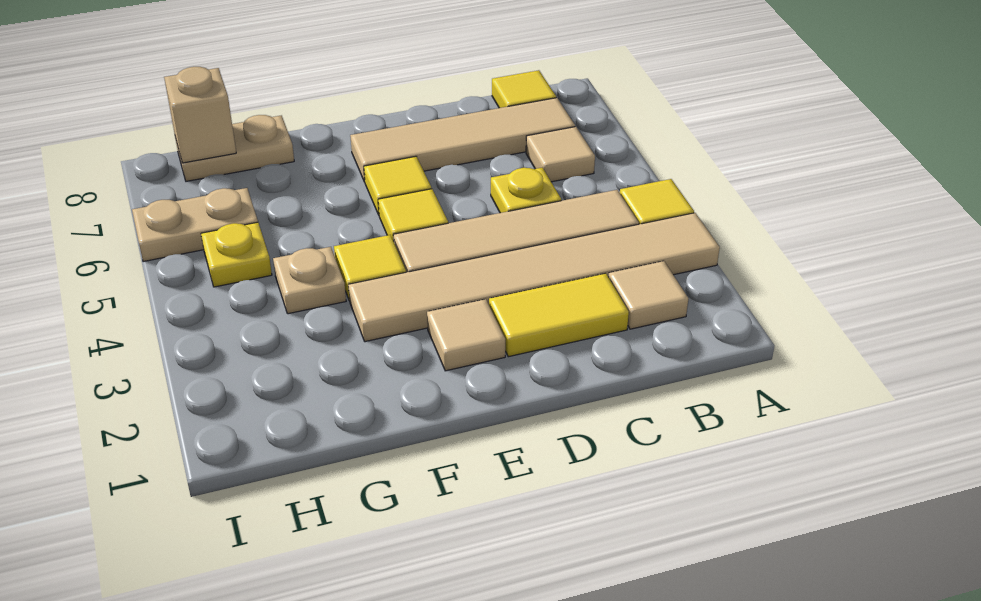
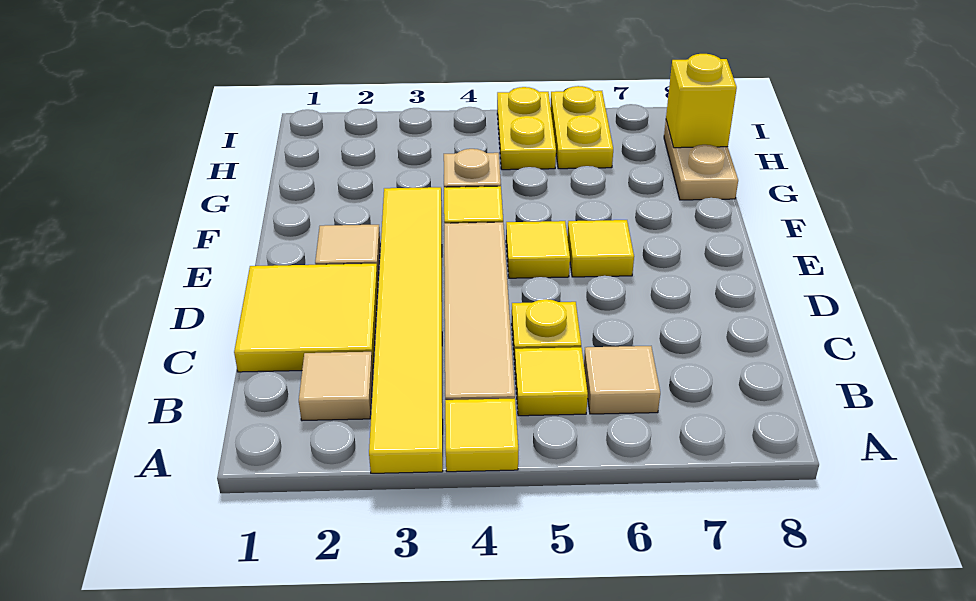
tan tile A3:F3 level 1 -> yellow tile A3:F3 level 1
tan tile B7:E7 level 1 -> none
yellow tile B8 level 1 -> yellow tile B5 level 1
yellow tile C2:D2 level 1 -> yellow tile C1:D2 level 1
yellow plate H5 level 1 -> yellow plate H5:I5 level 1
tan plate H6:I6 level 1 -> yellow plate H6:I6 level 1
tan brick H8 level 2 -> yellow brick H8 level 2

